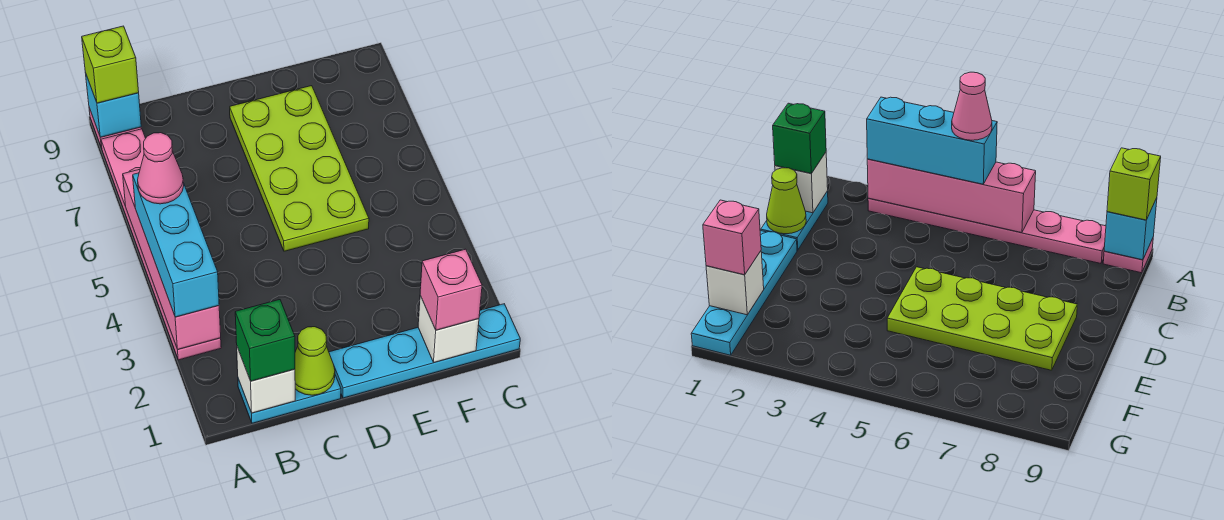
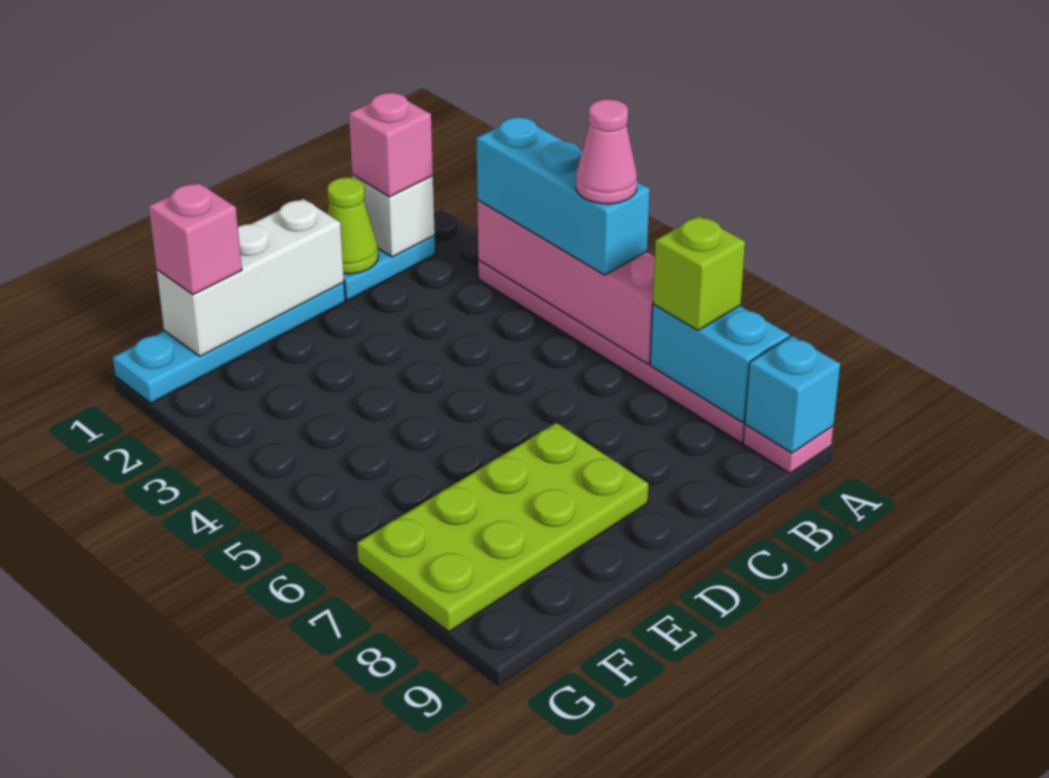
none -> cyan brick A7:A8 level 2
lime brick A9 level 3 -> lime brick A7 level 3
green brick B1 level 3 -> pink brick B1 level 3
lime plate D5:E8 level 1 -> lime plate D7:G8 level 1
white brick F1 level 2 -> white brick D1:F1 level 2

